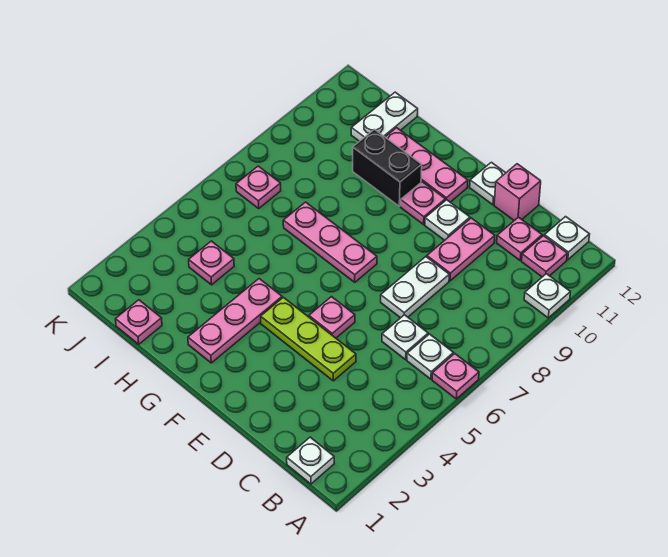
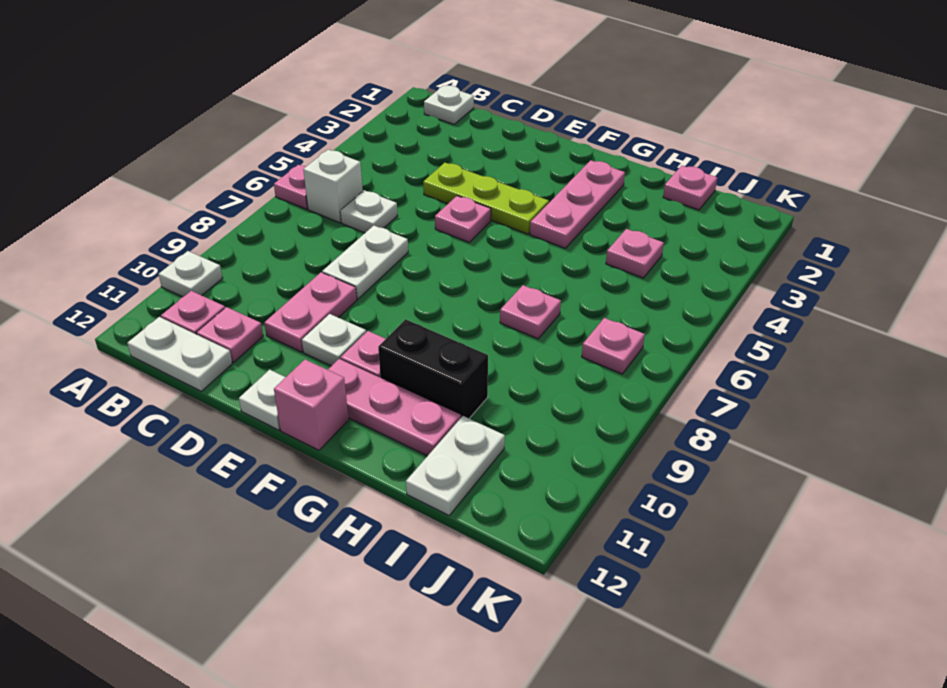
white plate B6 level 1 -> white brick B6 level 1
white plate B12 level 1 -> white plate B12:C12 level 1
pink brick D12 level 1 -> pink brick F12 level 1
pink plate F7:H7 level 1 -> pink plate H7 level 1

